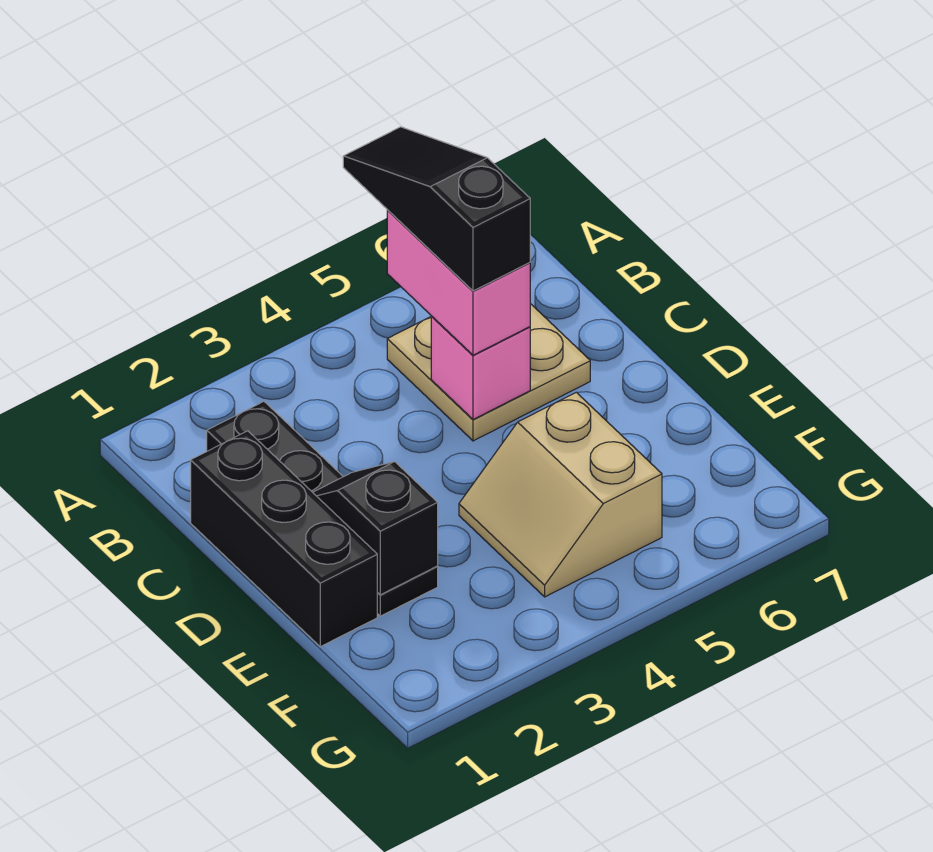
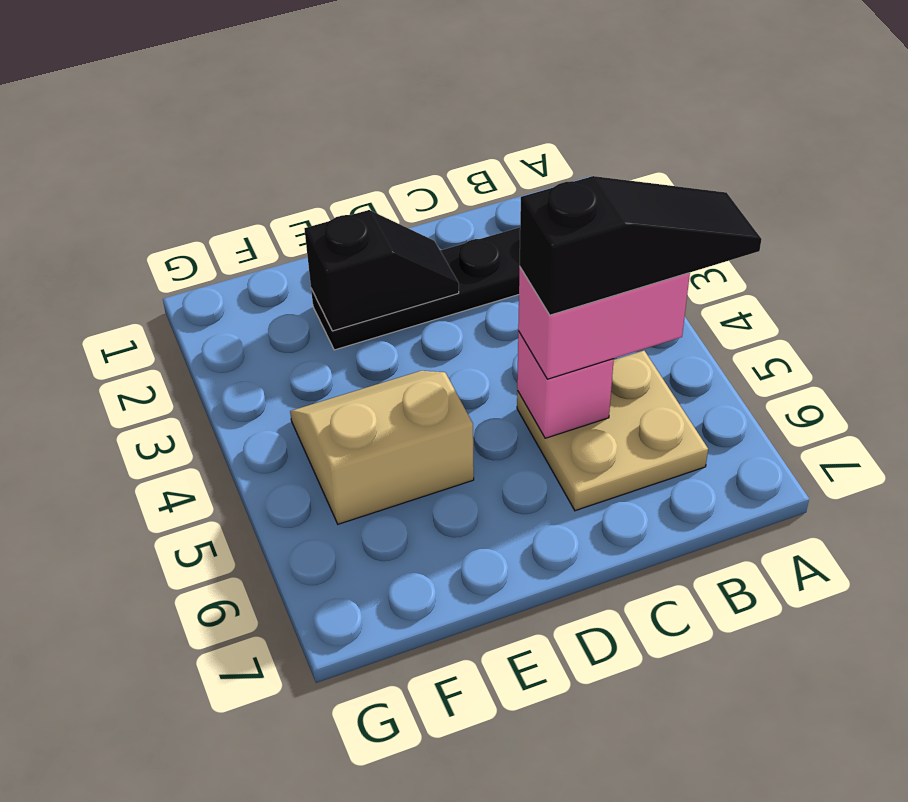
black brick C1:E1 level 1 -> none

